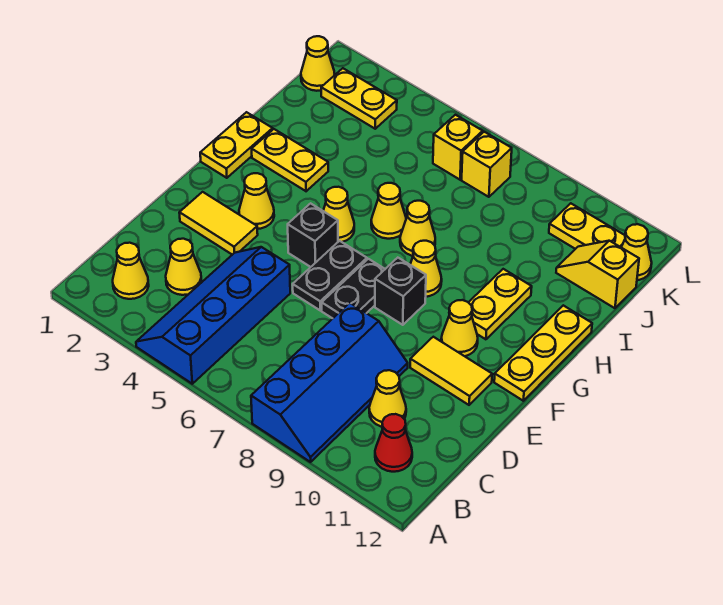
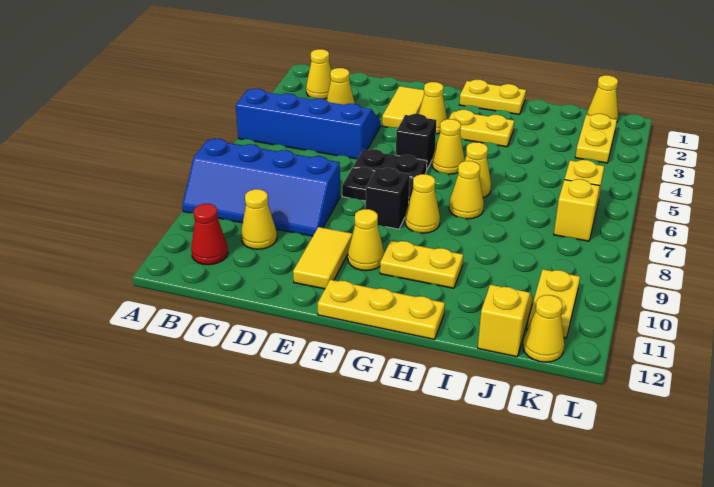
yellow plate H2:H3 level 1 -> yellow plate G3:H3 level 1

